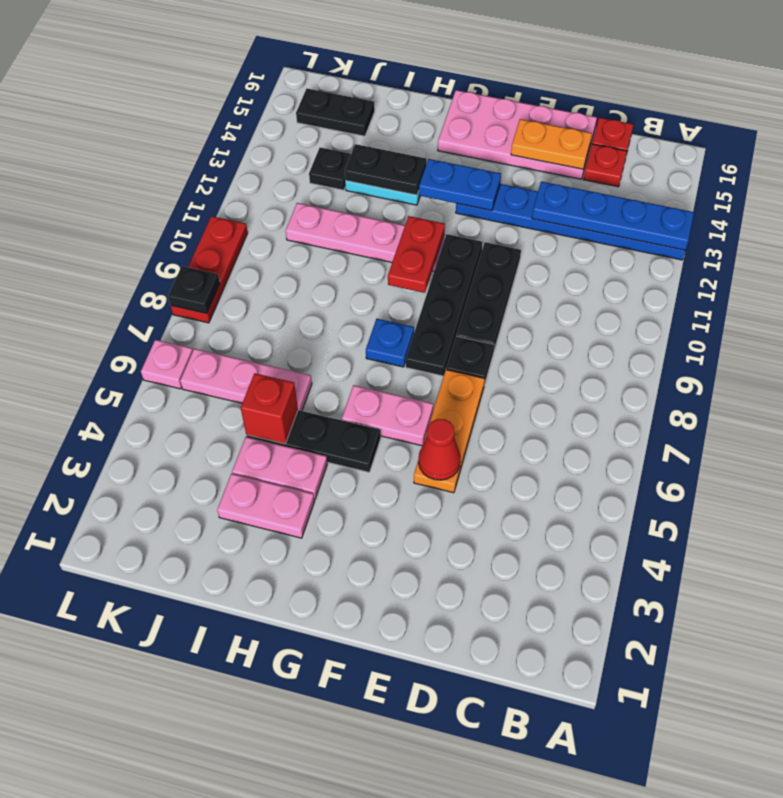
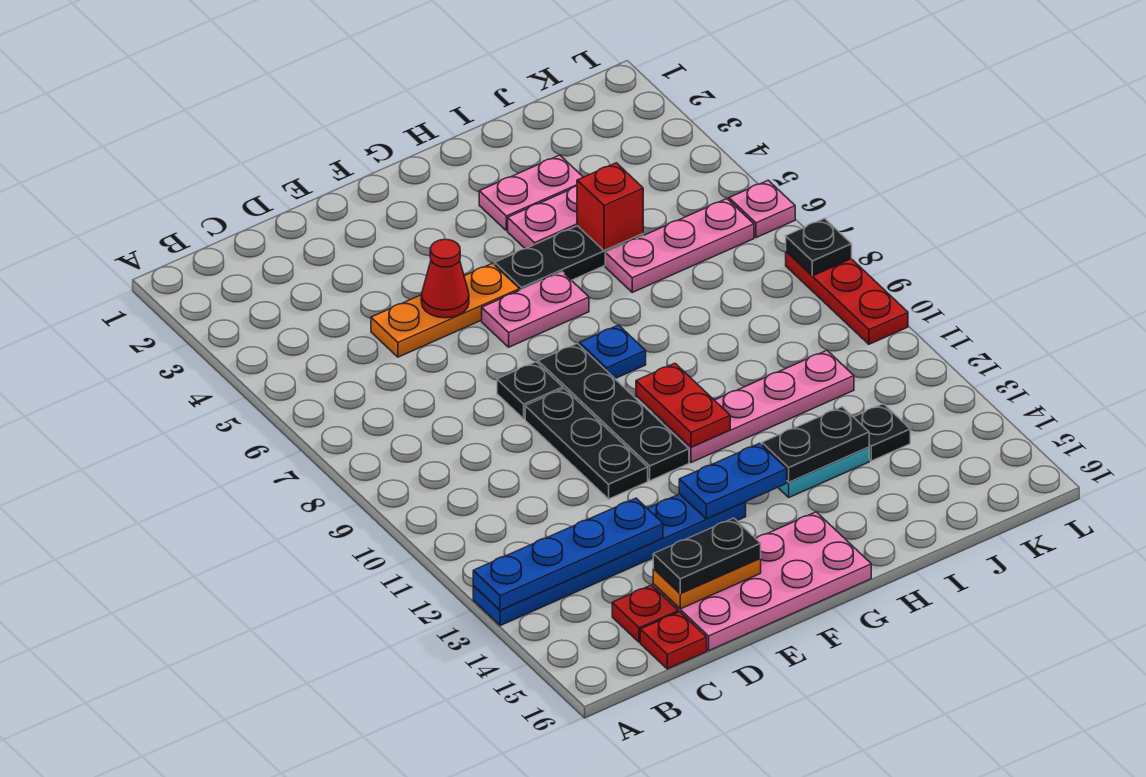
orange plate E5:E7 level 1 -> orange plate D5:F5 level 1
black plate J15:K15 level 1 -> black plate D15:E15 level 3

